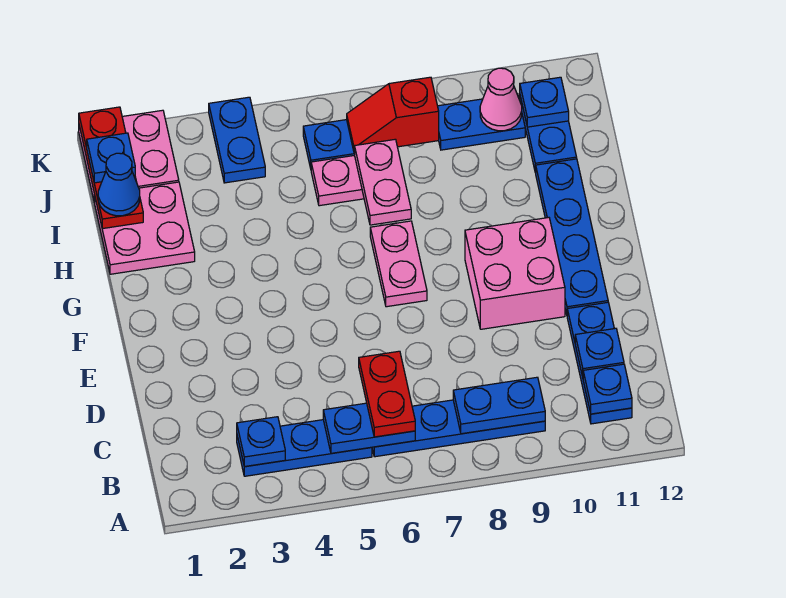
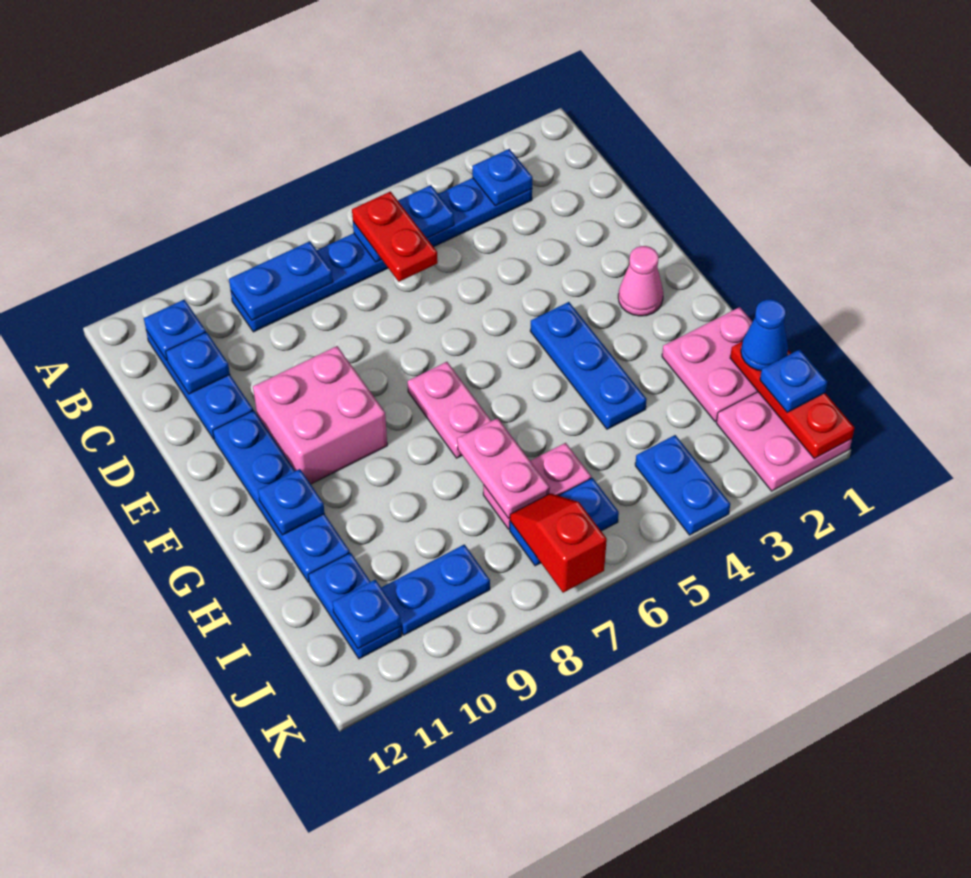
none -> blue plate F4:H4 level 1
none -> blue plate G11 level 2
red slope J7:J8 level 2 top 8 -> red slope J7:K7 level 2 top K
pink cone J10 level 2 -> pink cone F2 level 1

